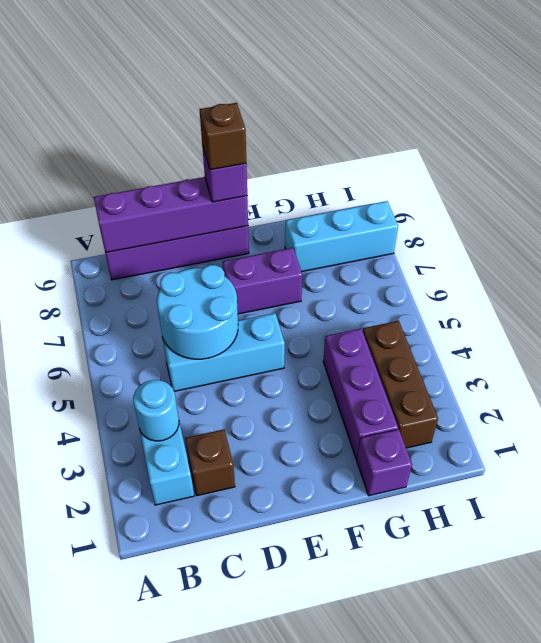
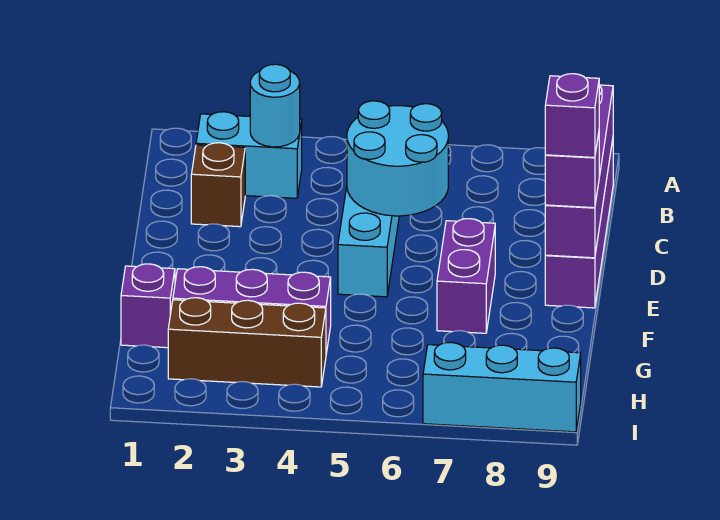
brown brick E9 level 4 -> purple brick E9 level 4
cyan brick G8:I8 level 1 -> cyan brick I7:I9 level 1

